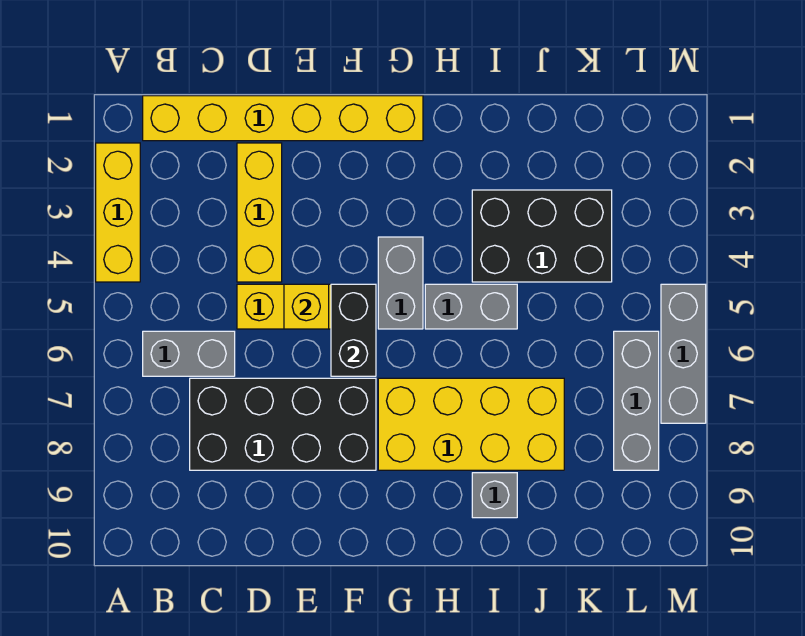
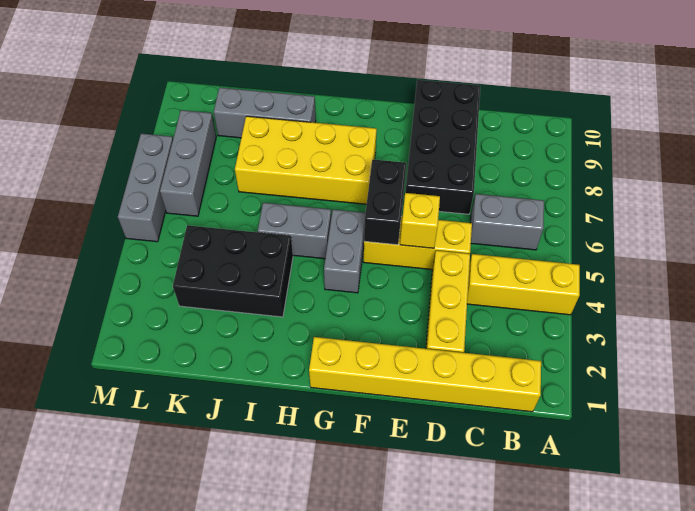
yellow brick A2:A4 level 1 -> yellow brick A4:C4 level 1
black brick C7:F8 level 1 -> black brick D7:E10 level 1
grey brick I9 level 1 -> grey brick I9:K9 level 1

